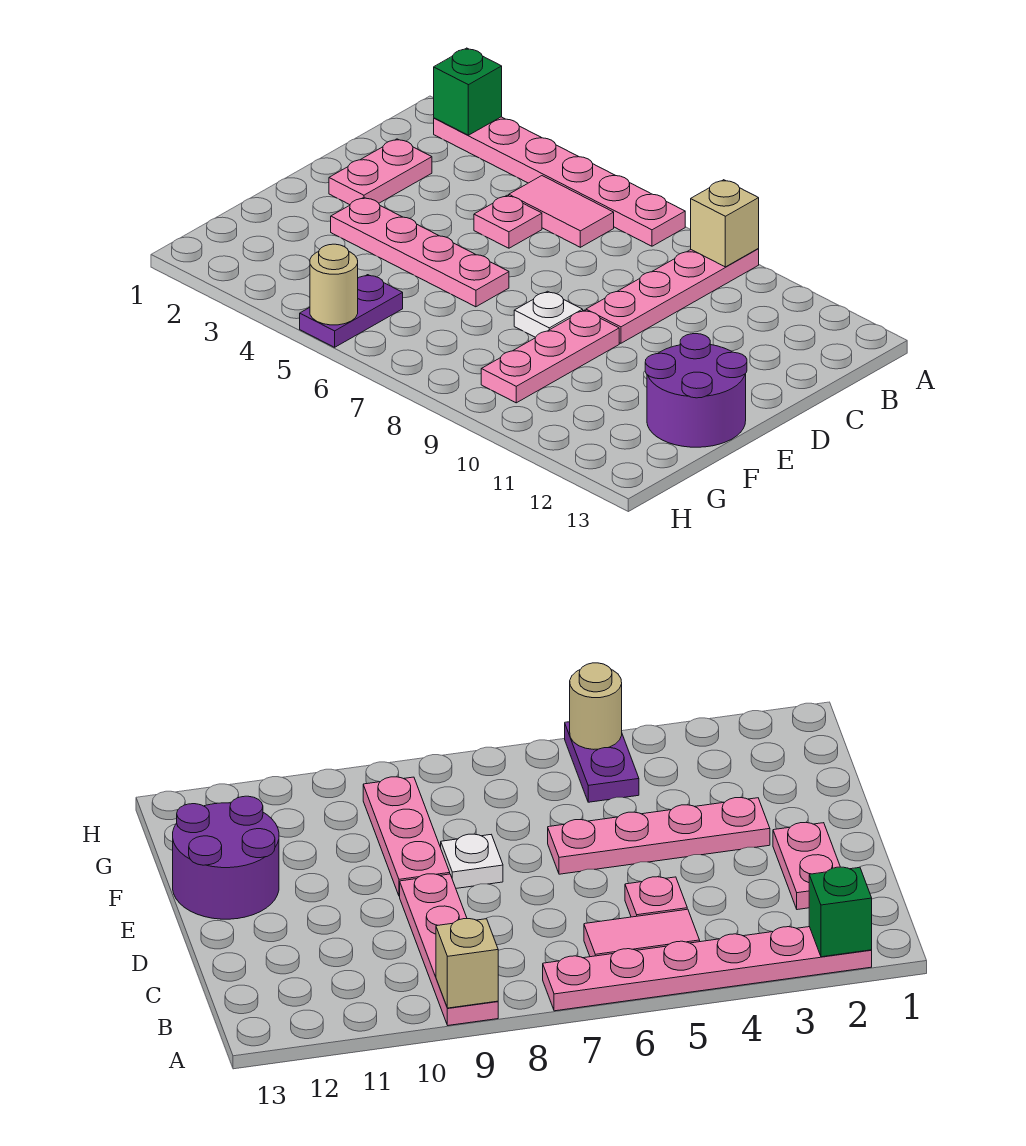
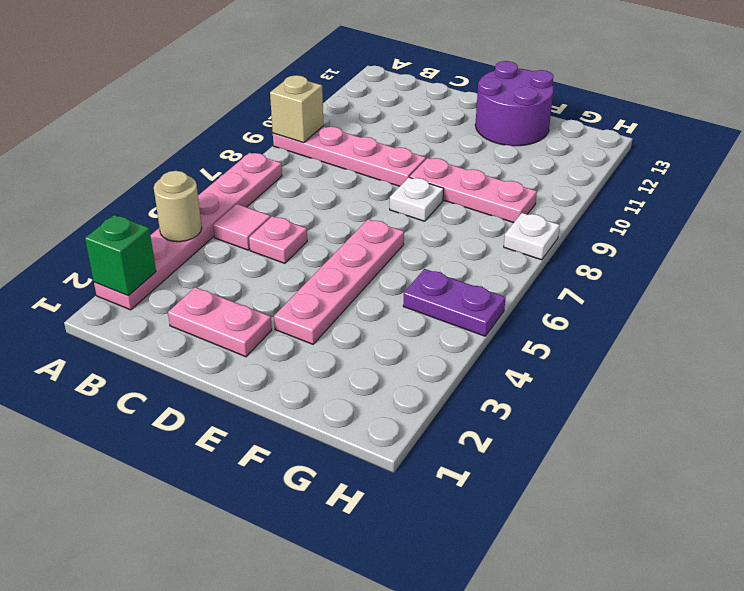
pink tile B5:B6 level 1 -> pink tile B5 level 1
tan round brick H5 level 2 -> tan round brick A4 level 2
none -> white plate H8 level 1

